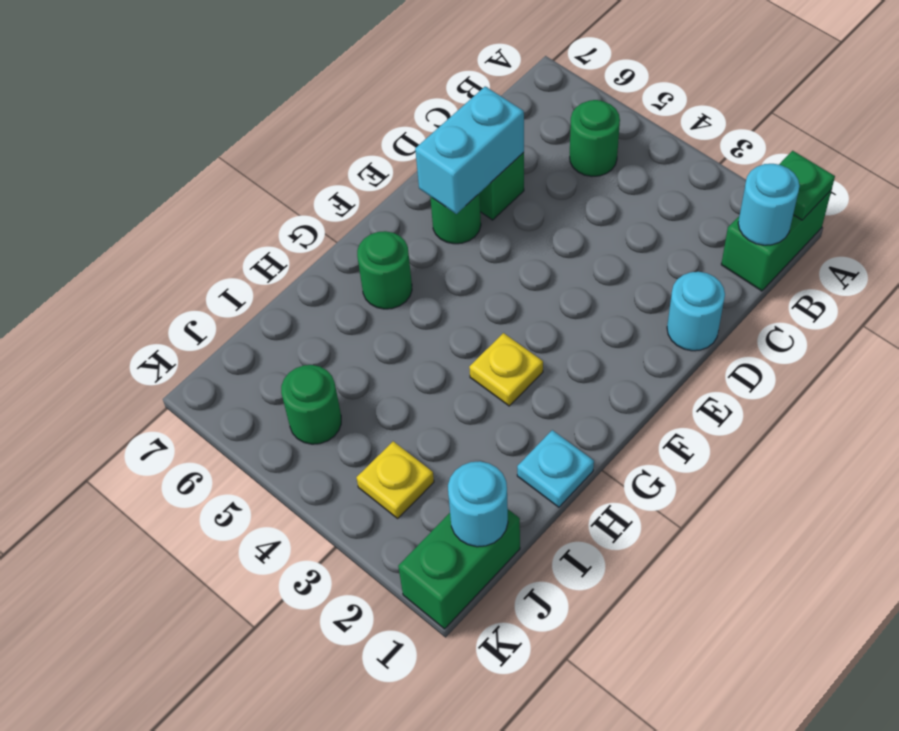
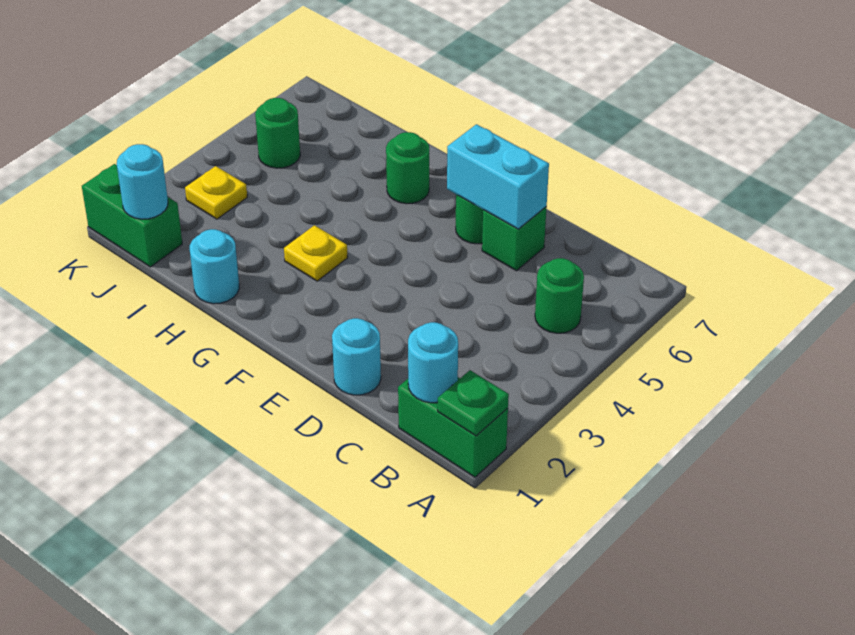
cyan plate H1 level 1 -> cyan round brick H1 level 1

